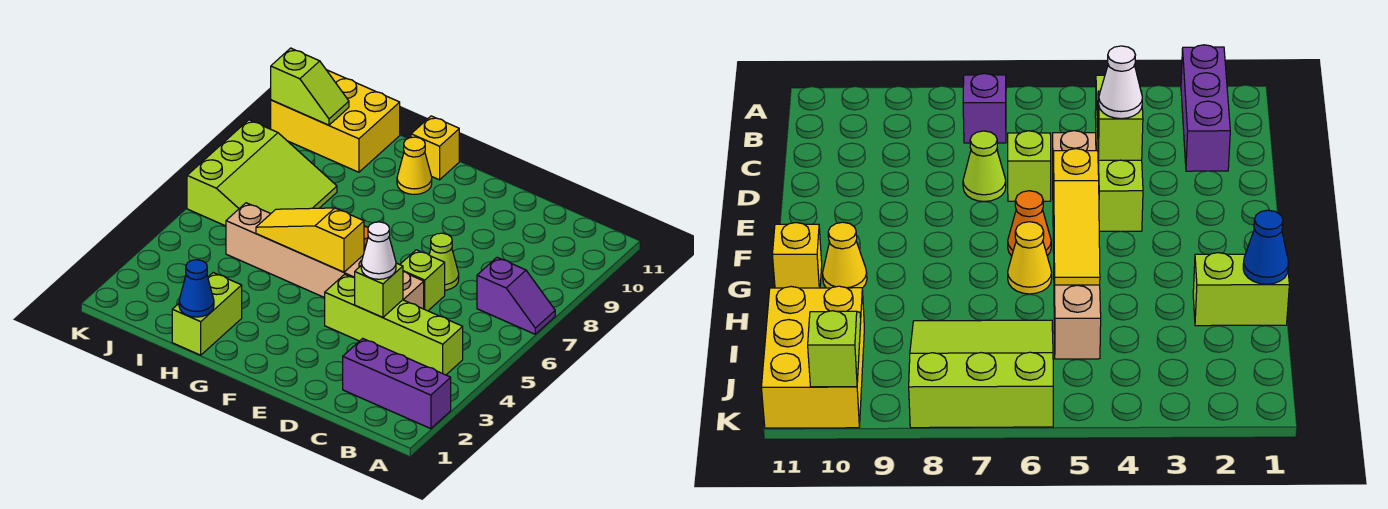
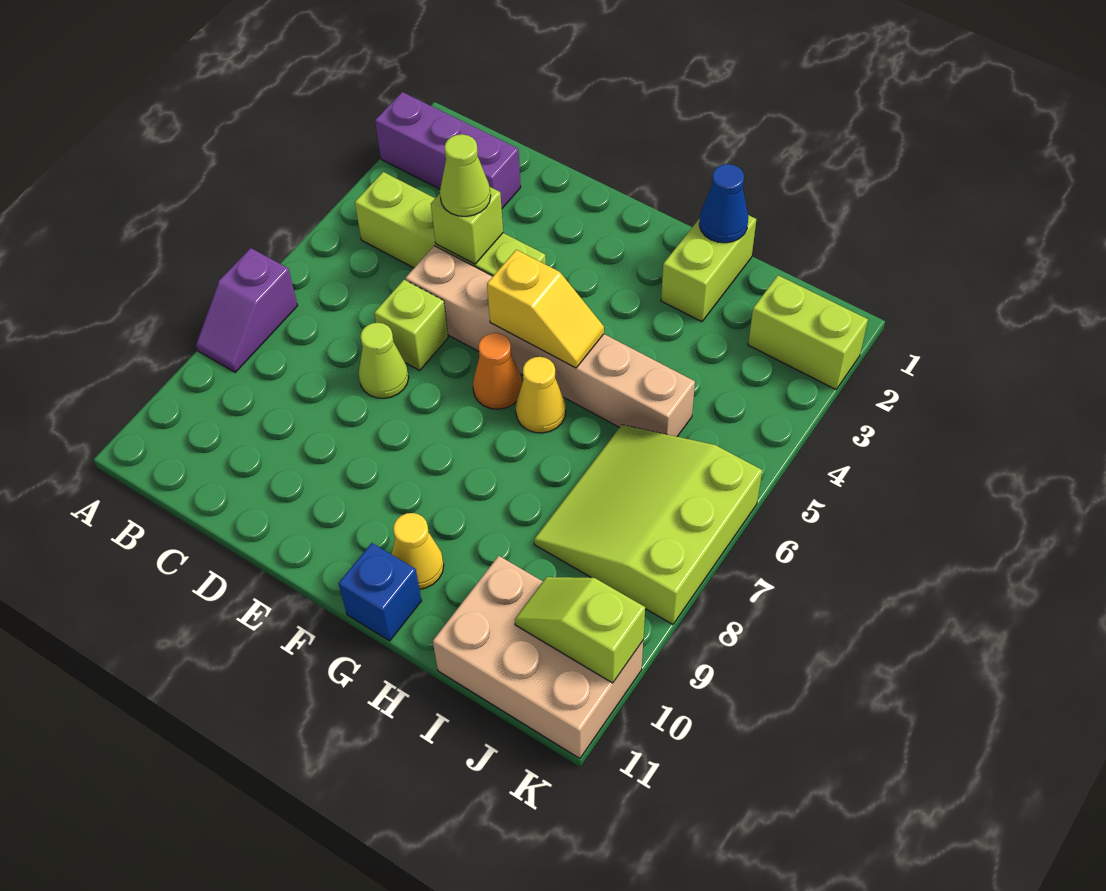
purple slope A7:B7 level 1 top B -> purple slope A7:A8 level 1 top 7
white cone D4 level 3 -> lime cone D4 level 3
yellow slope F5:H5 level 2 top F -> yellow slope F5:G5 level 2 top F
yellow brick G11 level 1 -> blue brick G11 level 1
yellow brick I10:K11 level 1 -> tan brick I10:K11 level 1
none -> lime brick J2:K2 level 1

